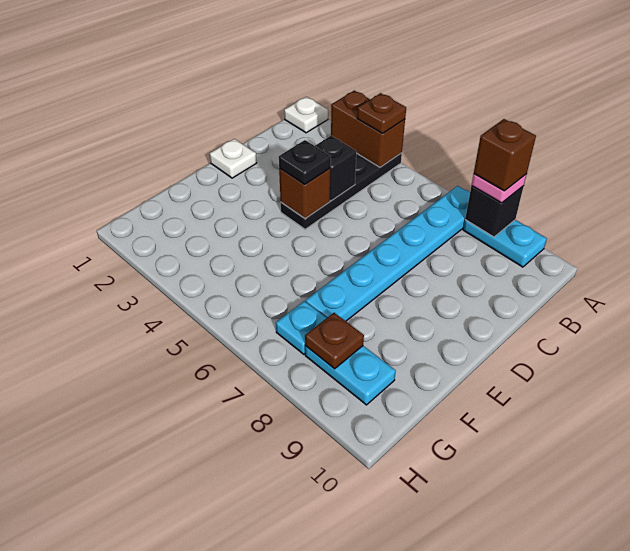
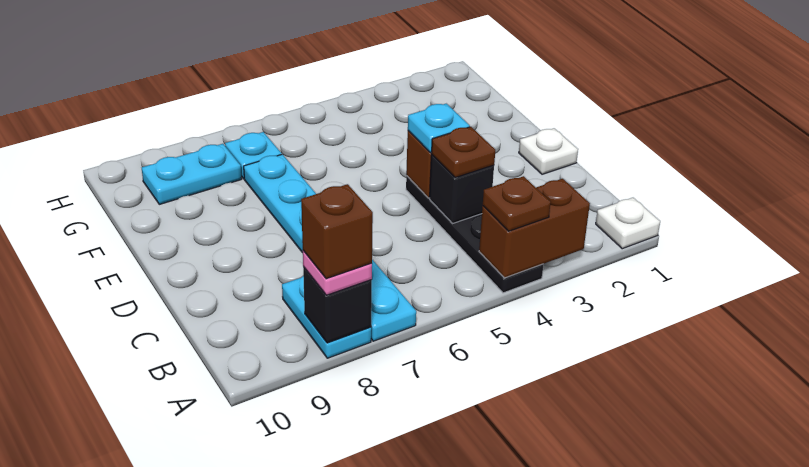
cyan plate A8:A9 level 1 -> cyan plate A8:B8 level 1
black plate D4 level 3 -> cyan plate D4 level 3
brown plate G8 level 2 -> brown plate C4 level 3

